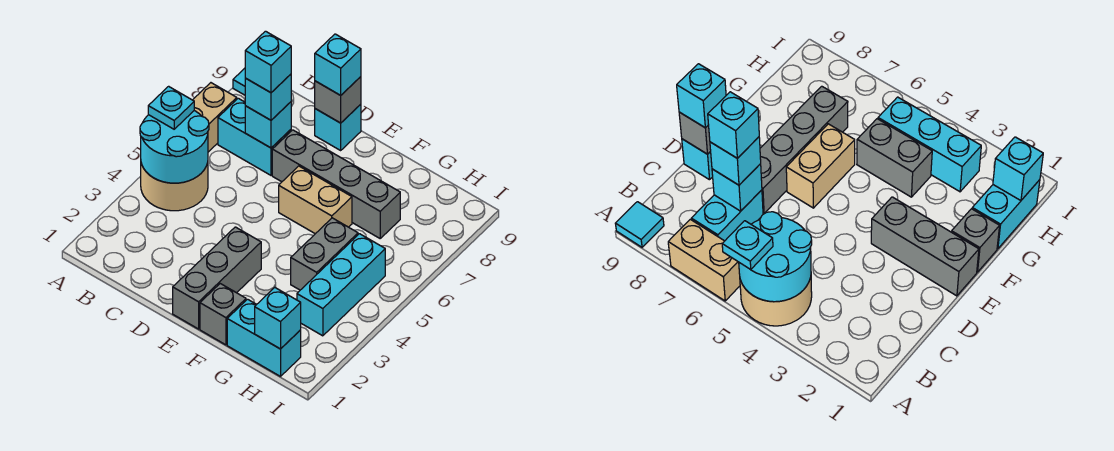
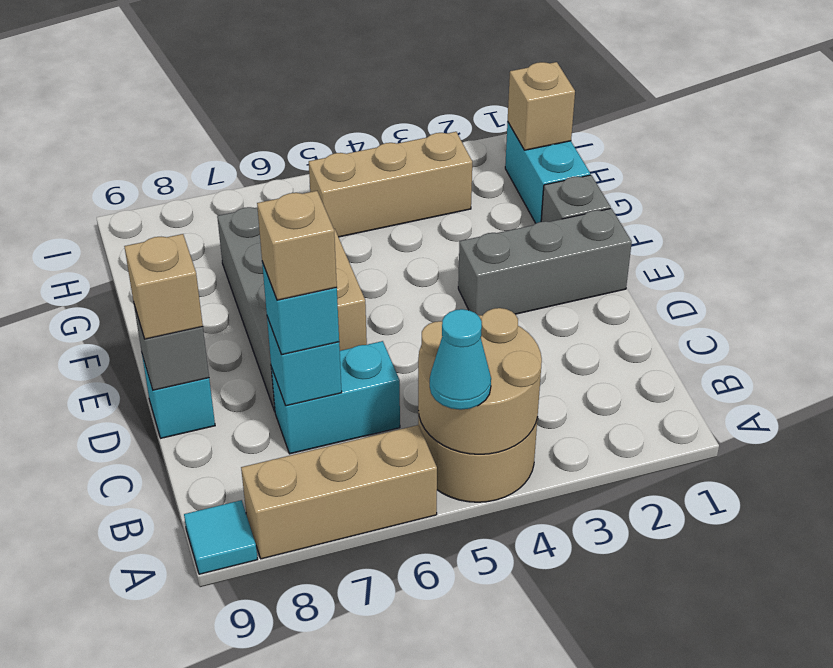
cyan round brick A4:B5 level 2 -> tan round brick A4:B5 level 2
cyan plate A5 level 3 -> cyan cone A5 level 3
tan brick A6:A7 level 1 -> tan brick A6:A8 level 1
cyan brick B7:C7 level 1 -> cyan brick C6:C7 level 1
cyan brick C7 level 4 -> tan brick C7 level 4
cyan brick D9 level 3 -> tan brick D9 level 3
grey brick G4:G5 level 1 -> none
cyan brick H1 level 2 -> tan brick H1 level 2
cyan brick H3:H5 level 1 -> tan brick H3:H5 level 1

